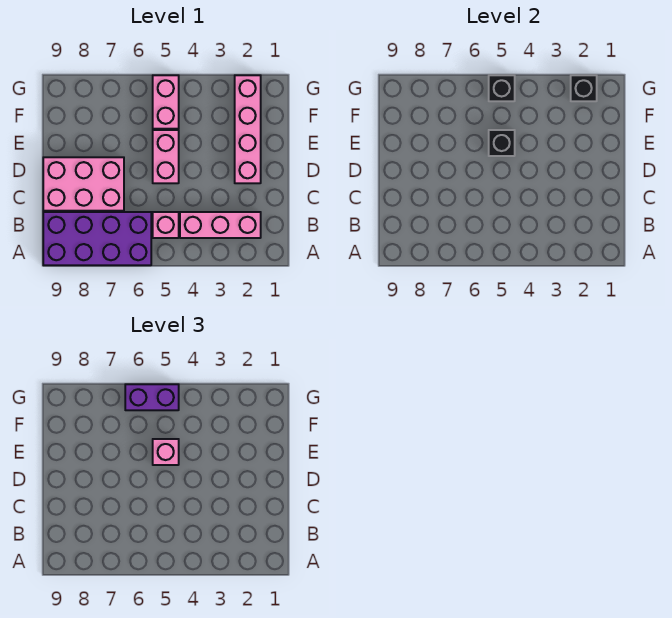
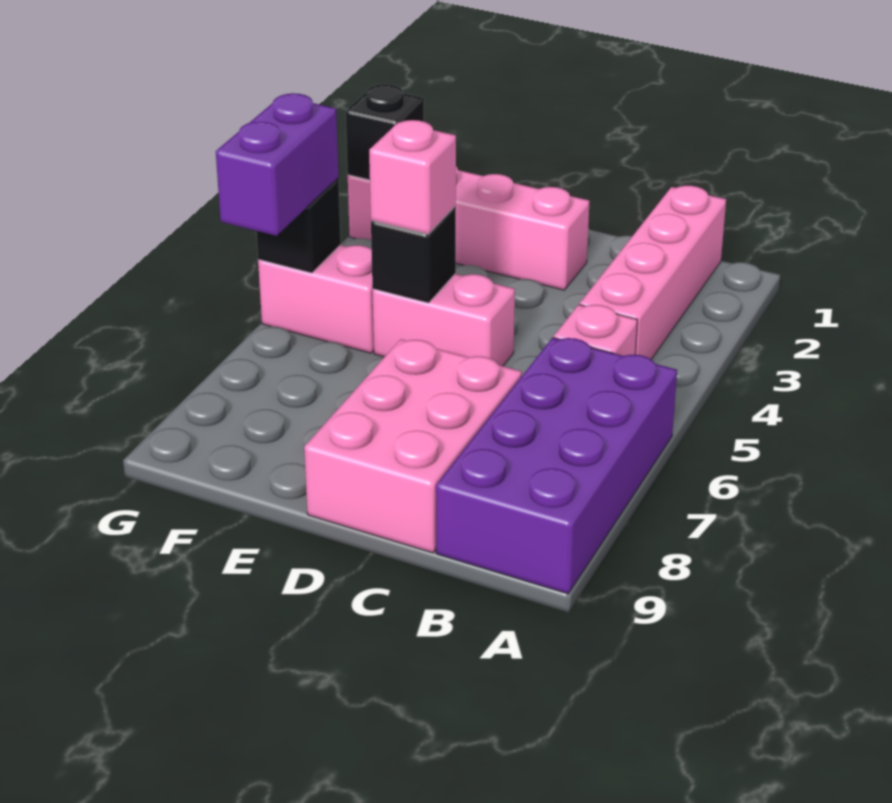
pink brick B2:B4 level 1 -> pink brick B1:B4 level 1

